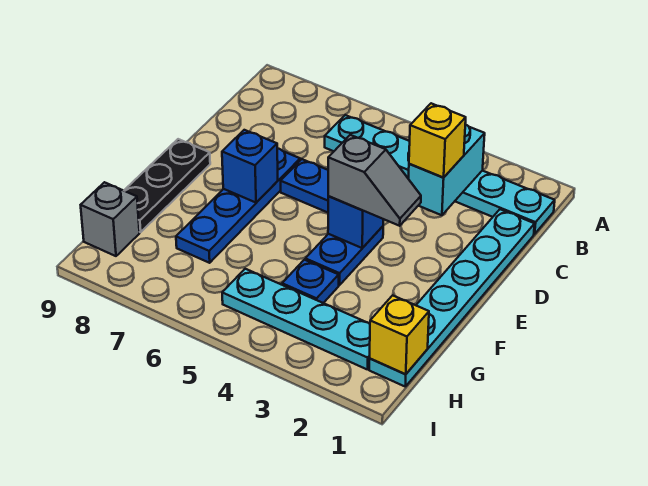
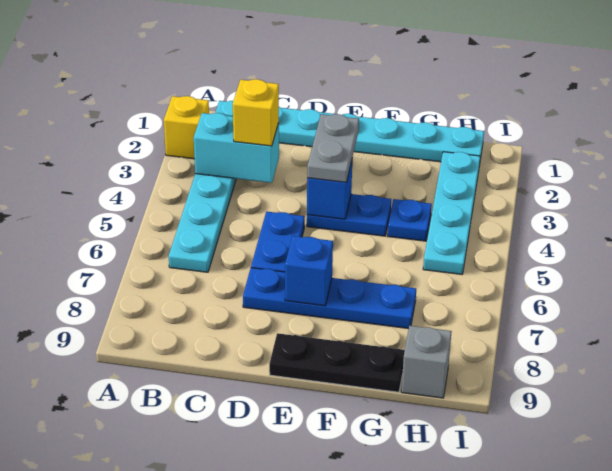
grey slope E3:E4 level 3 top 4 -> grey plate E3:E4 level 3
yellow brick H1 level 2 -> yellow brick A2 level 1

